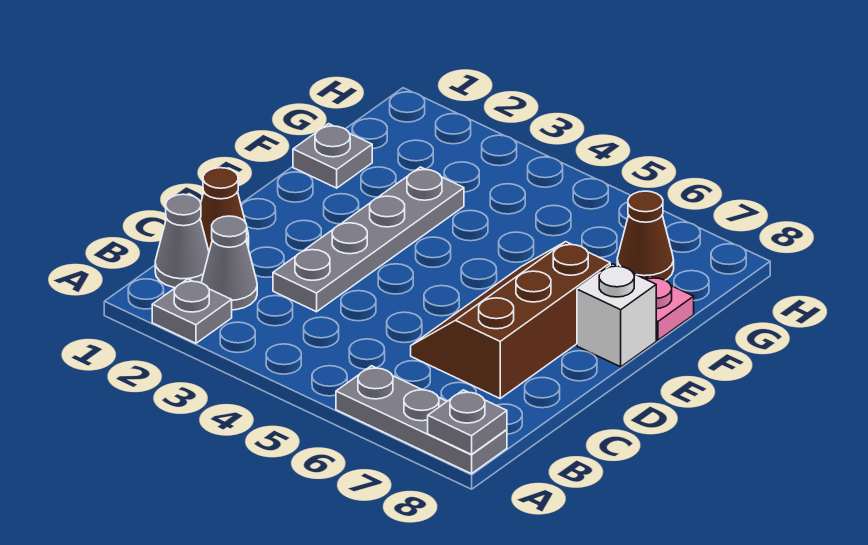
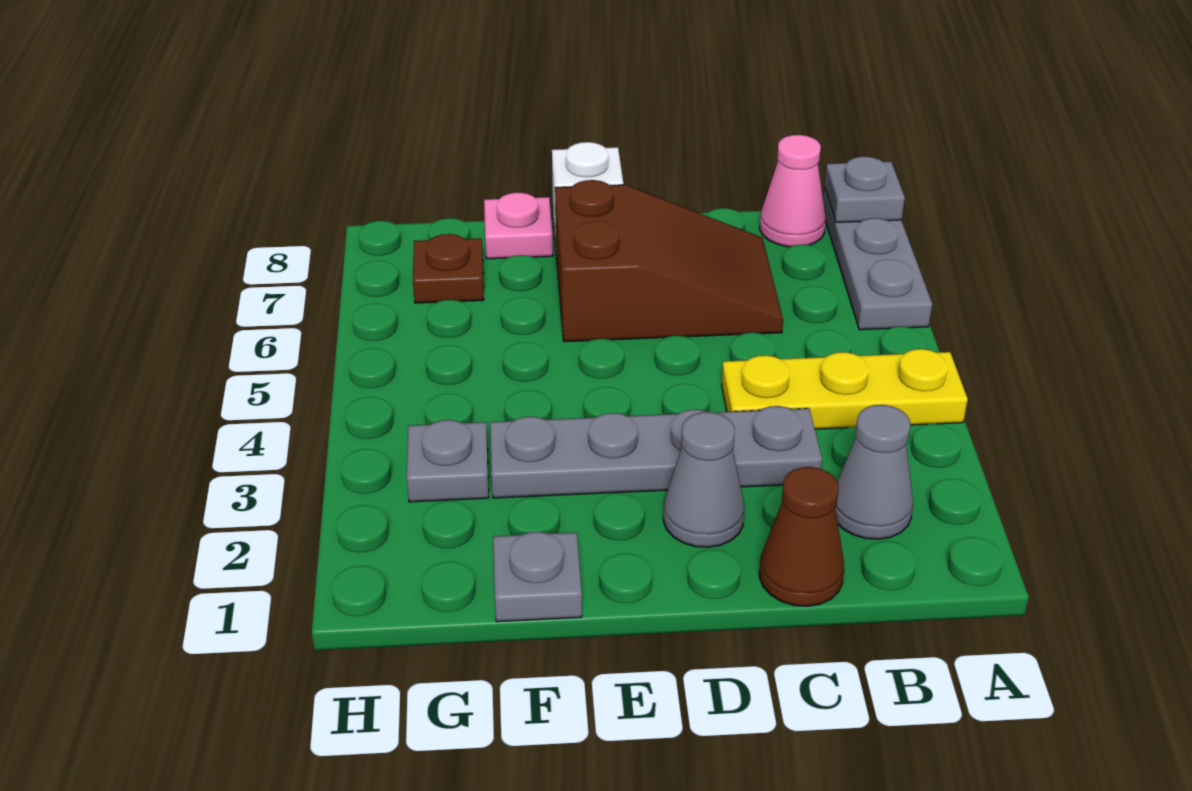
grey plate A2 level 1 -> grey plate G3 level 1
none -> yellow plate A4:C4 level 1
grey cone B1 level 1 -> grey cone D2 level 1
none -> pink cone B8 level 1
brown slope C6:E7 level 1 top 7 -> brown slope C6:E7 level 1 top E
brown cone G7 level 1 -> brown plate G7 level 1

